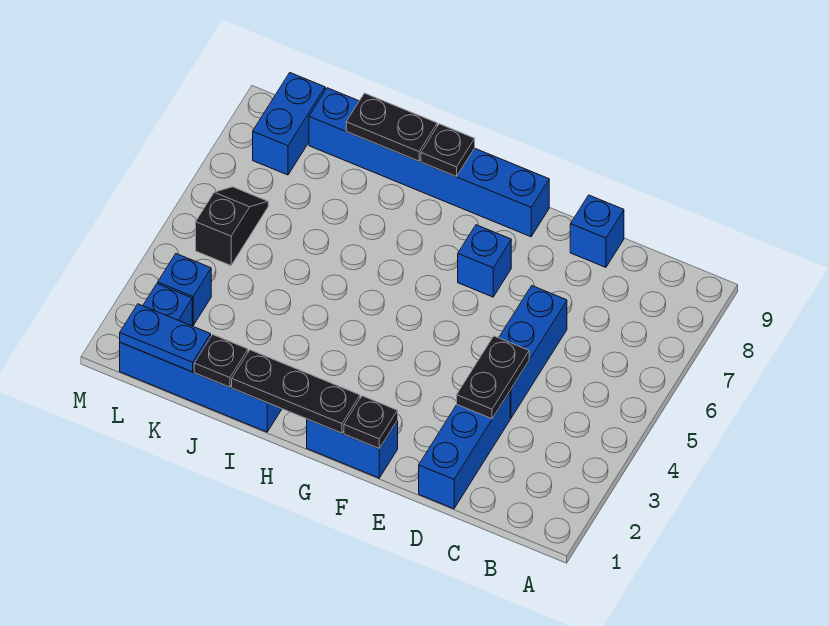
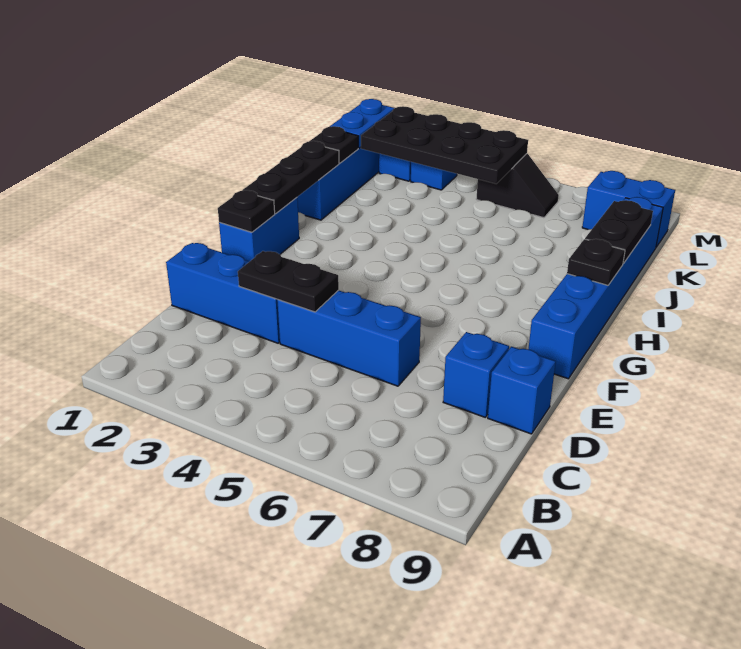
blue brick F7 level 1 -> blue brick D8 level 1
none -> black plate K2:L5 level 2

